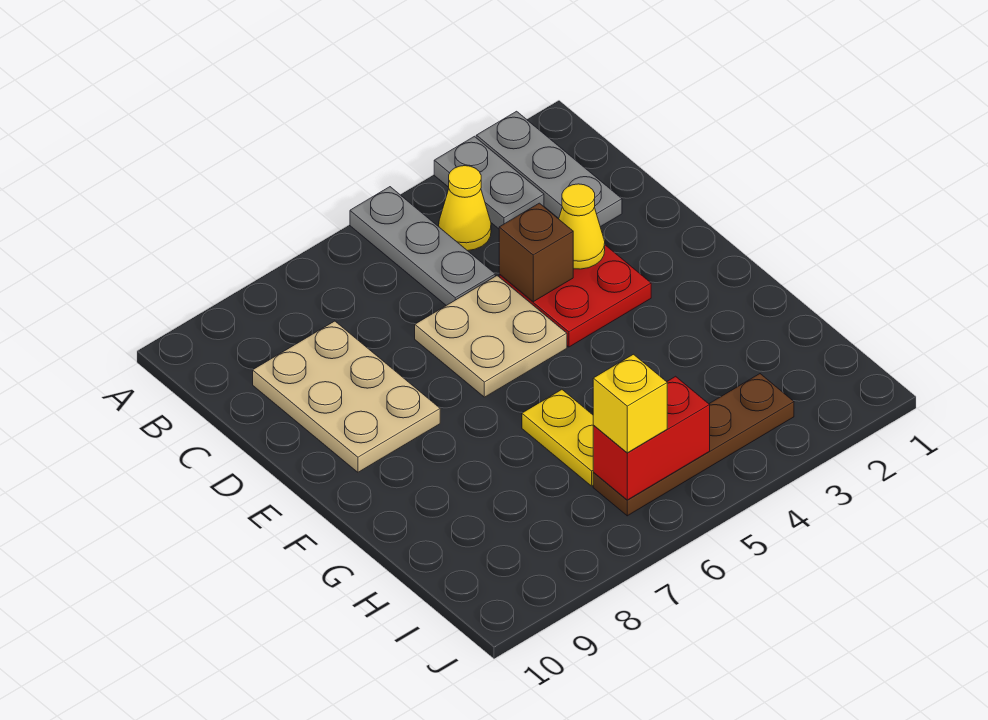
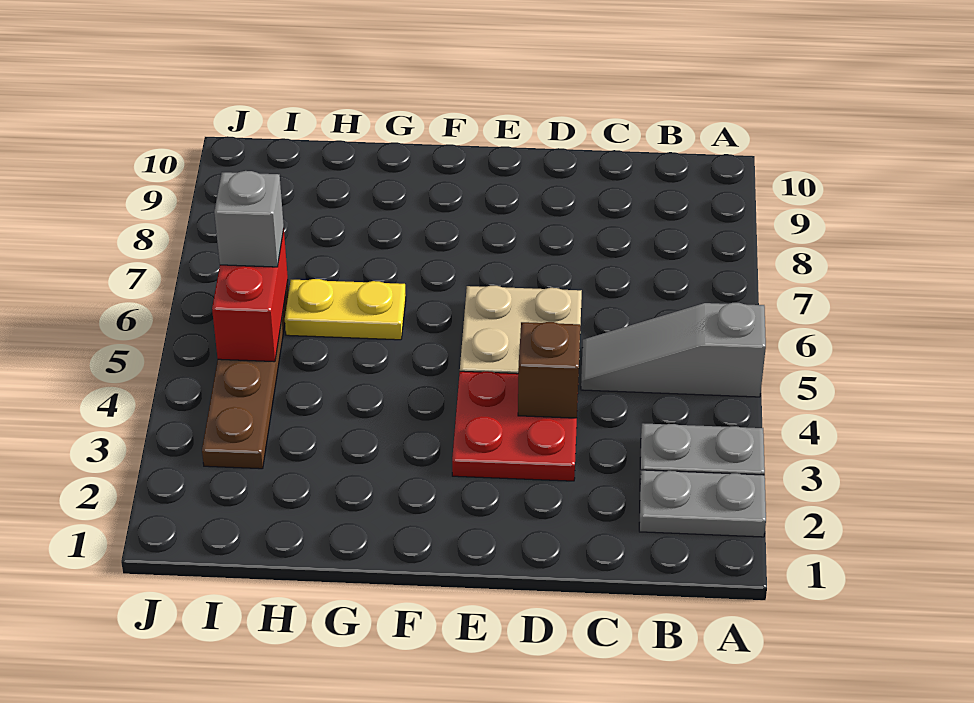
grey plate A2:C2 level 1 -> grey plate A2:B2 level 1
grey plate A5:C5 level 1 -> grey slope A5:C5 level 1 top A
yellow cone B4 level 1 -> none
tan plate C8:E9 level 1 -> none
yellow cone D3 level 2 -> none
yellow brick I6 level 3 -> grey brick I6 level 3

